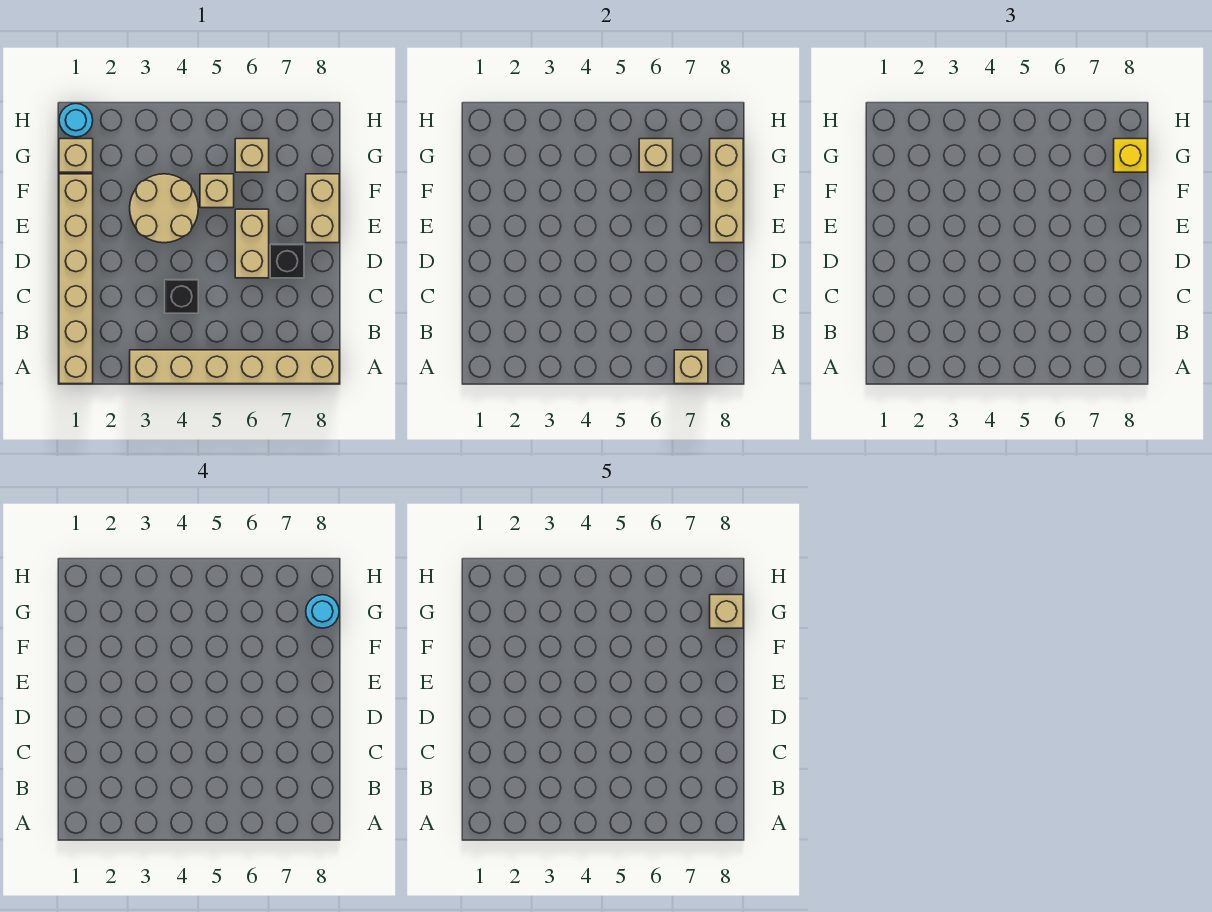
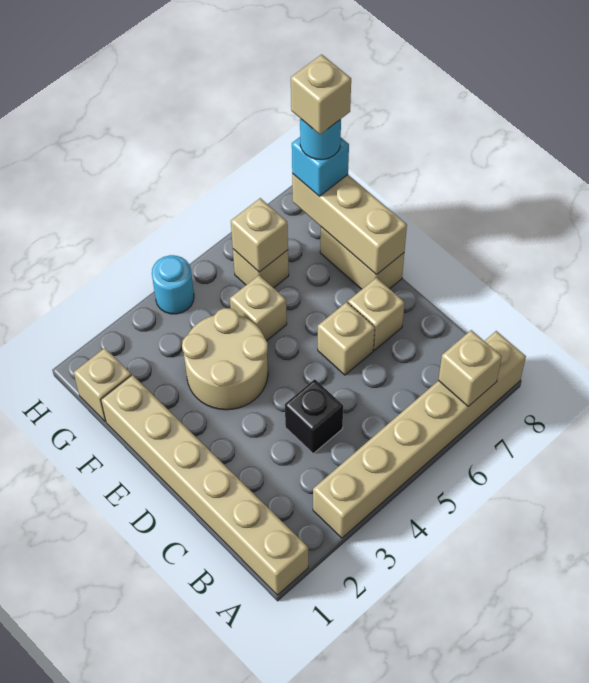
tan brick D6:E6 level 1 -> tan brick D6 level 1
black brick D7 level 1 -> tan brick D7 level 1
yellow brick G8 level 3 -> cyan brick G8 level 3
cyan round brick H1 level 1 -> cyan round brick H4 level 1

